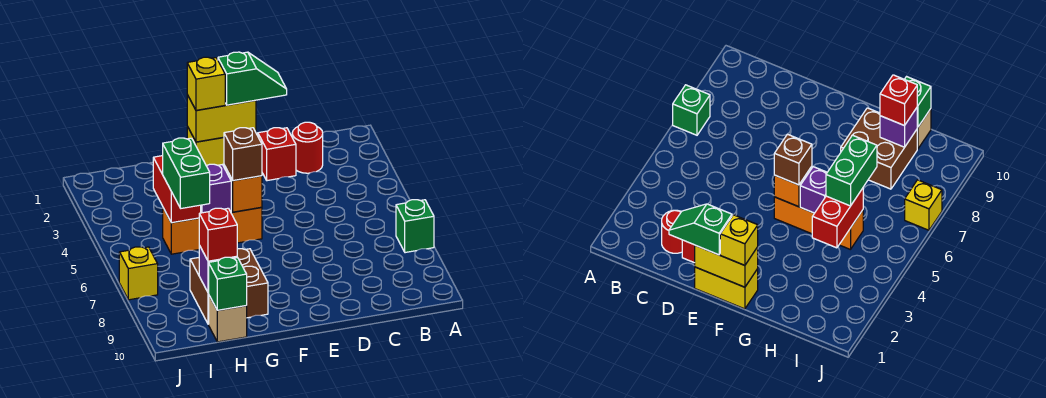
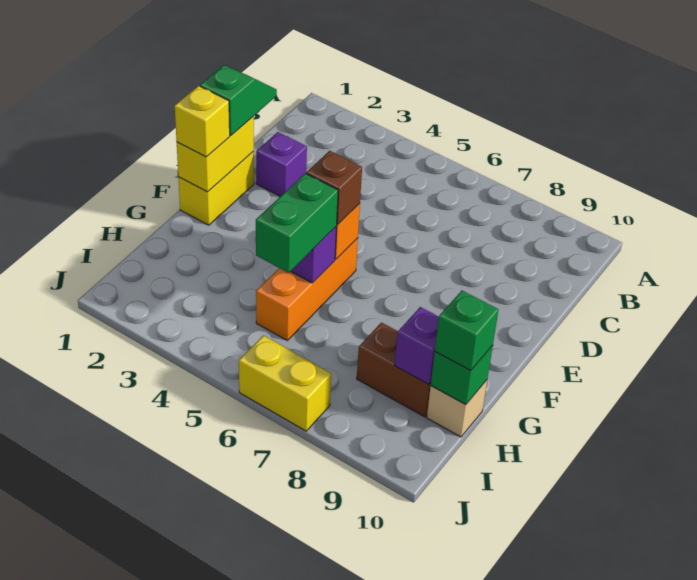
green brick A7 level 1 -> green brick H10 level 3
red round brick C2 level 1 -> none
red brick D2 level 1 -> purple brick D2 level 1
brown brick G8:H9 level 1 -> brown brick H8:H9 level 1
red brick H4:H5 level 2 -> none
green brick H5:H6 level 3 -> green brick G5:H5 level 3
red brick H9 level 3 -> none
yellow brick J7 level 1 -> yellow brick J6:J7 level 1

